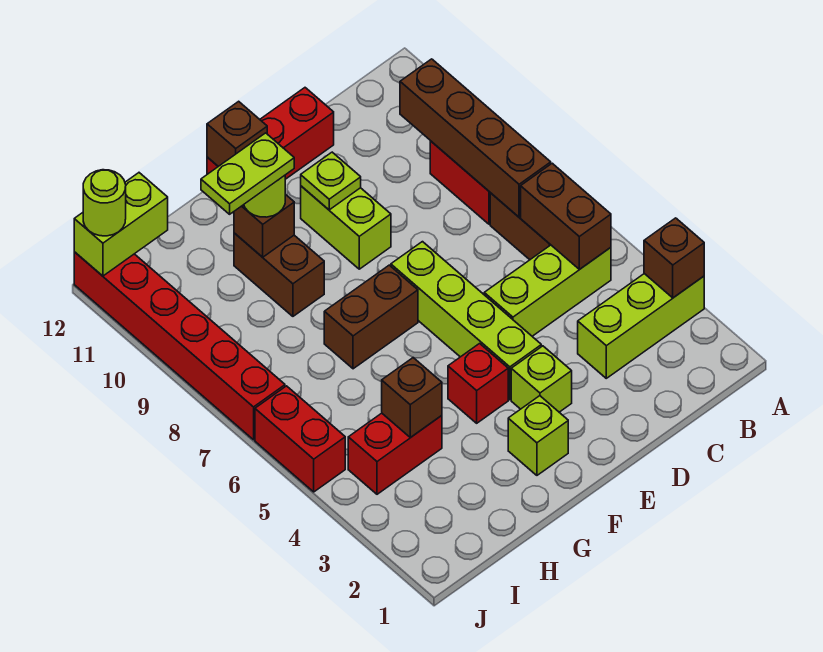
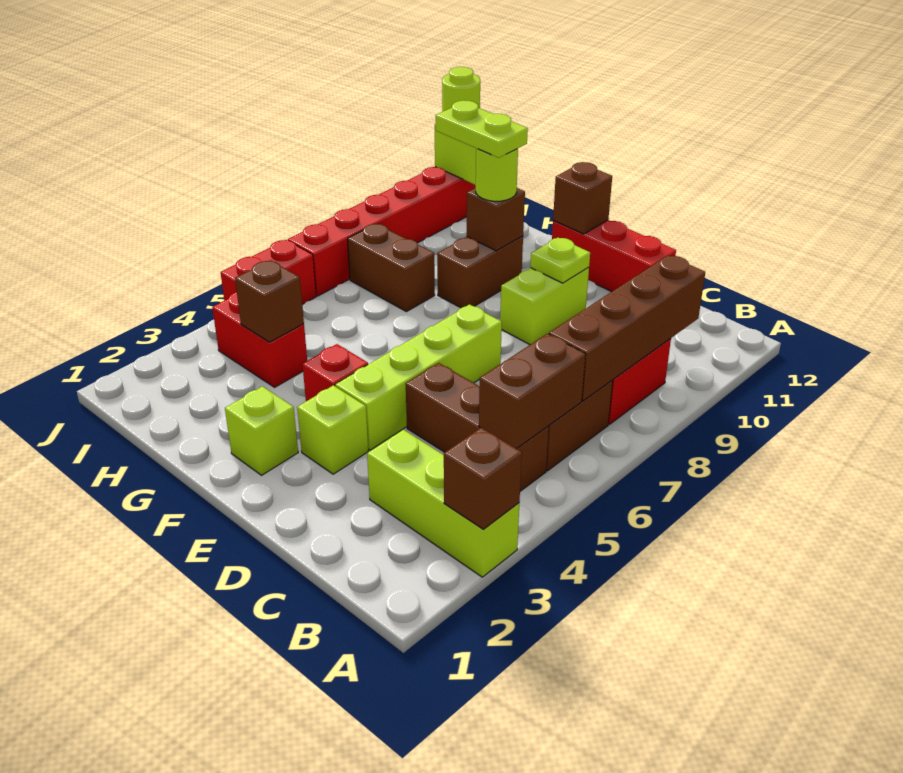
lime brick B5:D5 level 1 -> brown brick B5:D5 level 1
brown brick F7:G7 level 1 -> brown brick H8:I8 level 1

